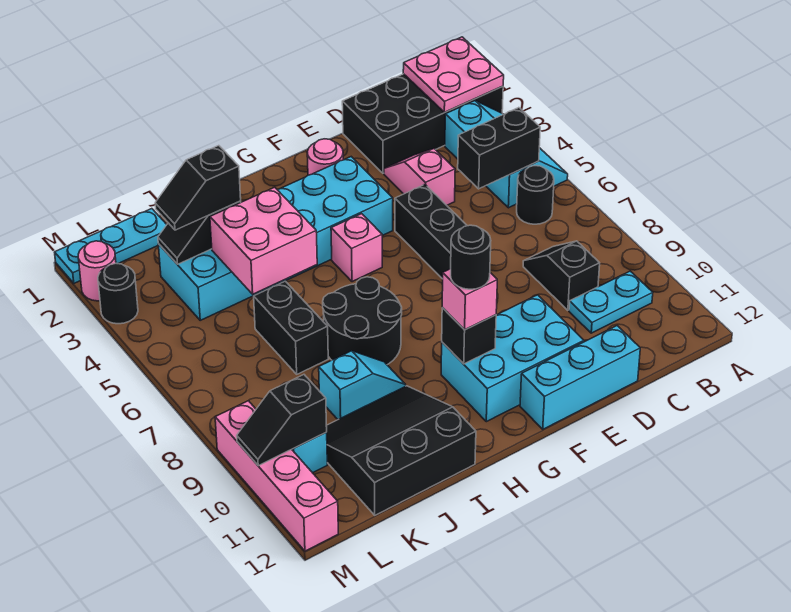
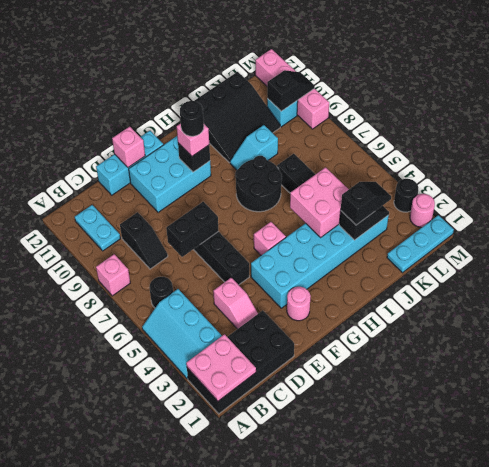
none -> pink brick A8 level 1
black brick B5:C5 level 2 -> black brick D7:E7 level 2
cyan plate B10:C10 level 1 -> cyan plate B10:B11 level 1
none -> pink brick E12 level 2

